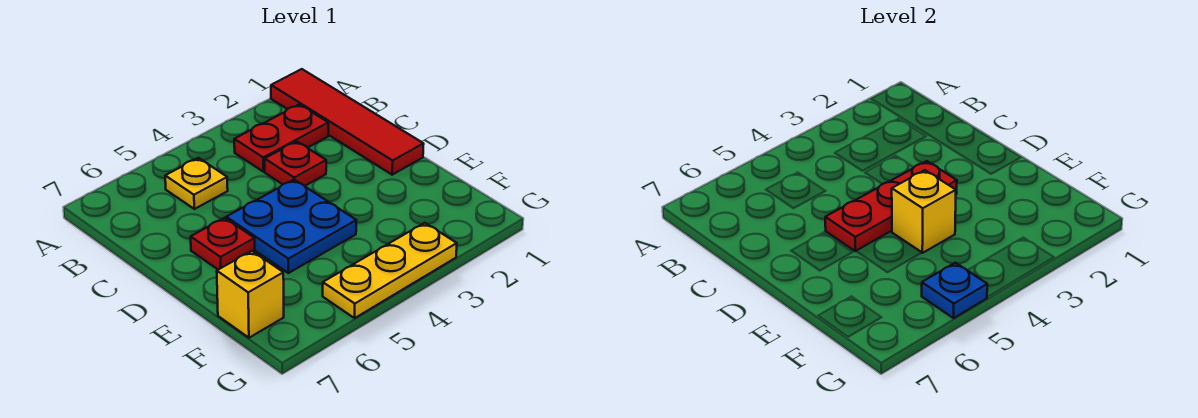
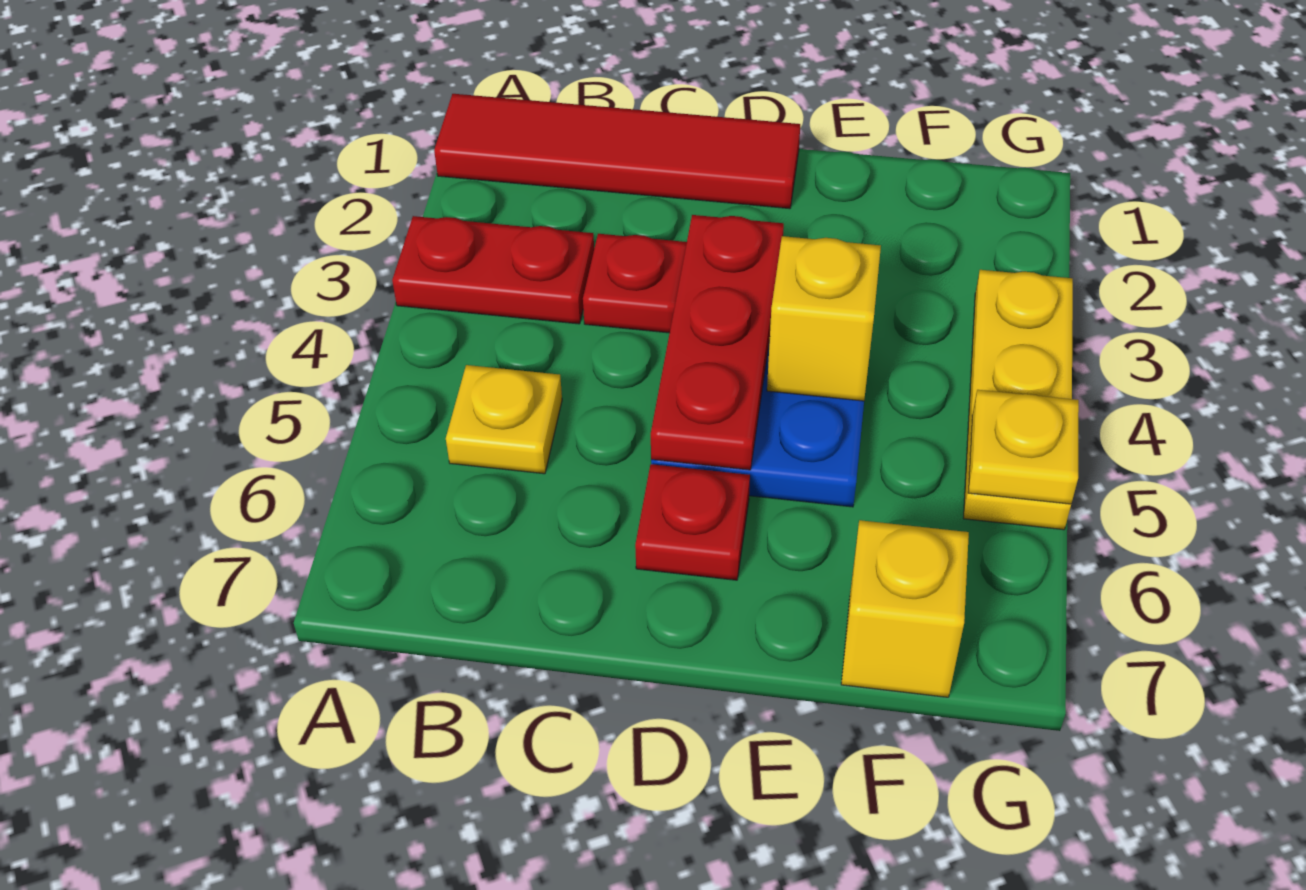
red plate B2:B3 level 1 -> red plate A3:B3 level 1
blue plate G5 level 2 -> yellow plate G5 level 2

